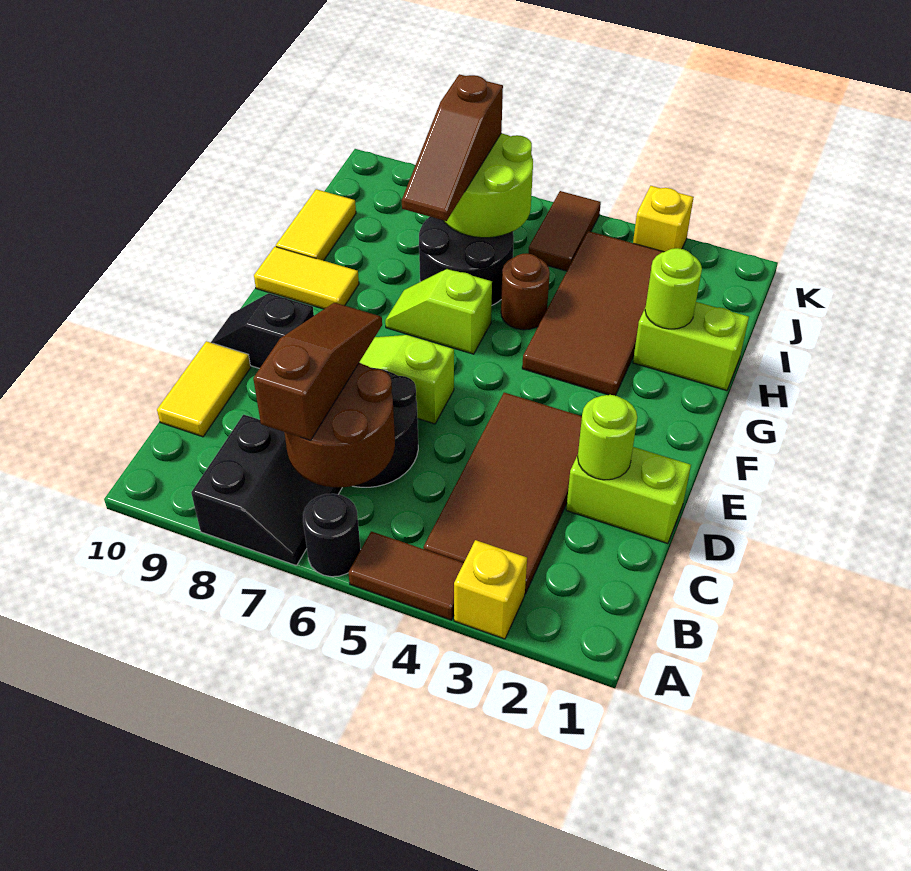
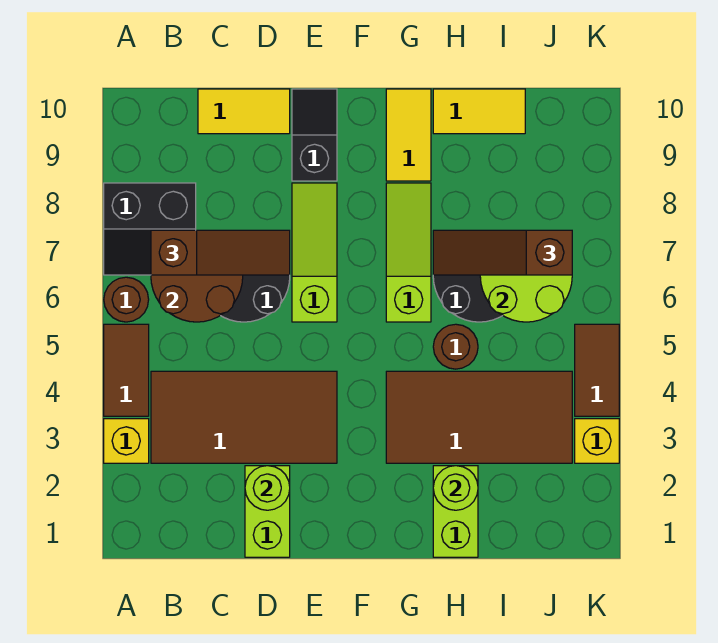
black round brick A6 level 1 -> brown round brick A6 level 1
lime slope G6:G7 level 1 top 6 -> lime slope G6:G8 level 1 top 6
brown tile J5:K5 level 1 -> brown tile K4:K5 level 1

